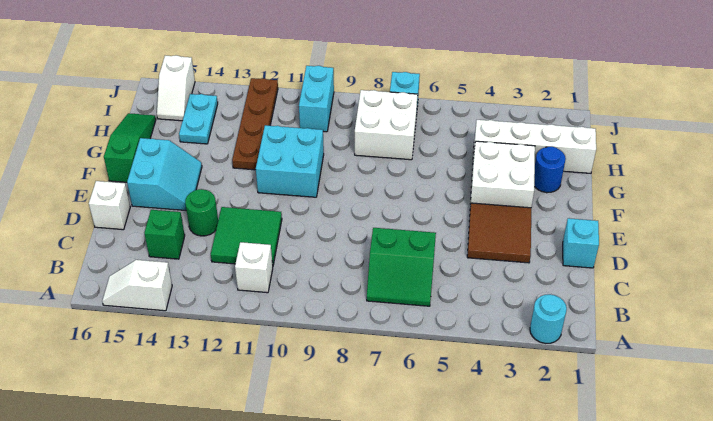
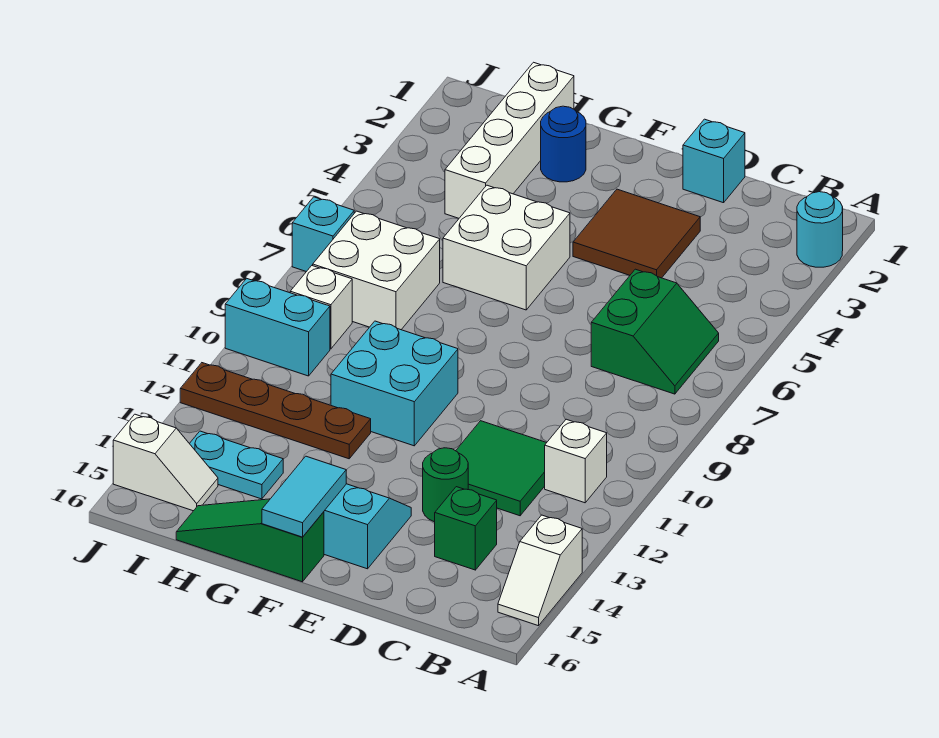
white brick D16 level 1 -> white brick I9 level 1
white brick F3:G4 level 1 -> white brick F5:G6 level 1
none -> cyan tile F15:F16 level 2

